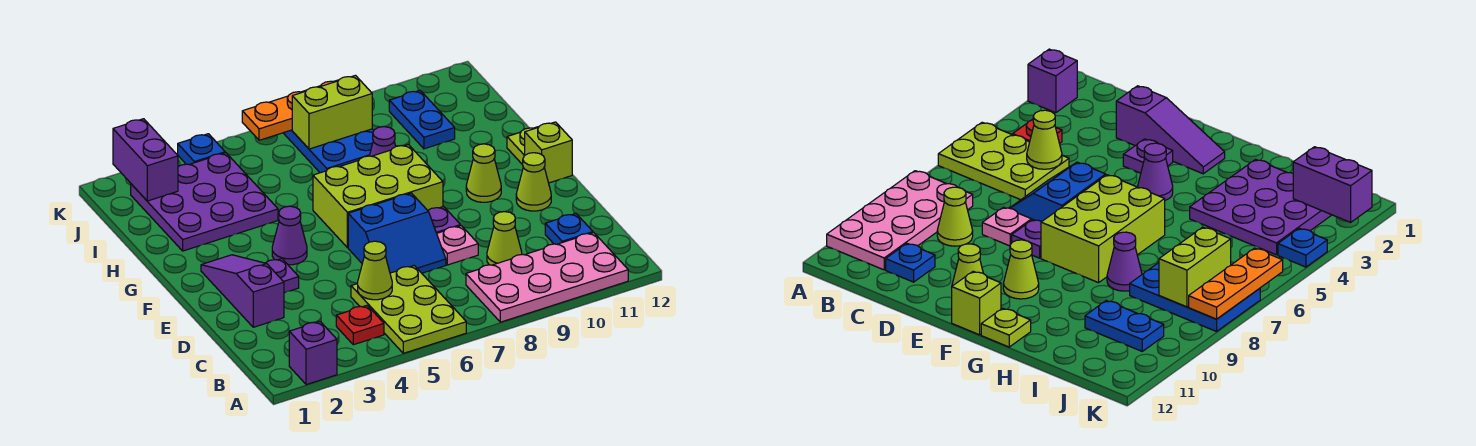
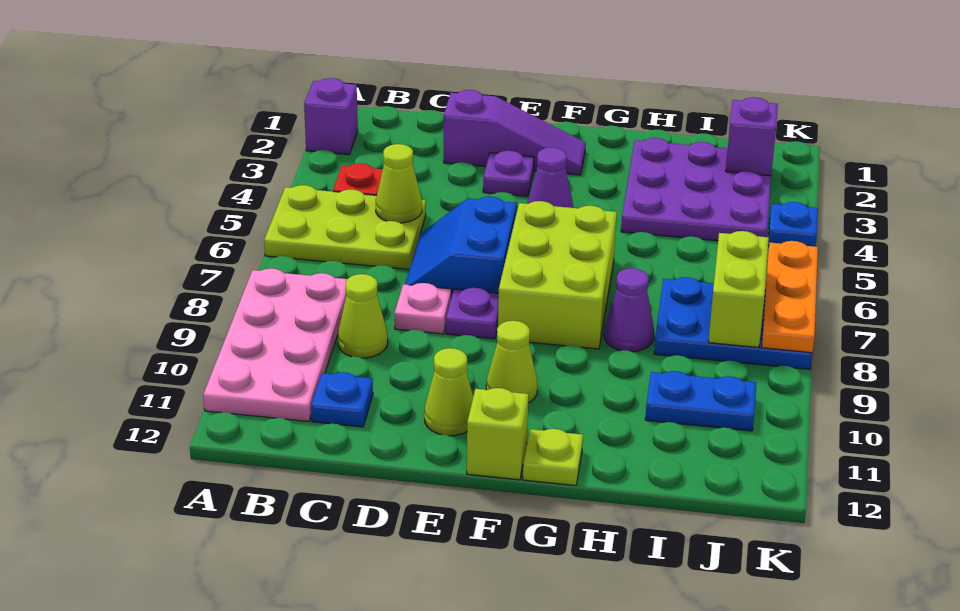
purple brick J2:K2 level 2 -> purple brick J2 level 2

